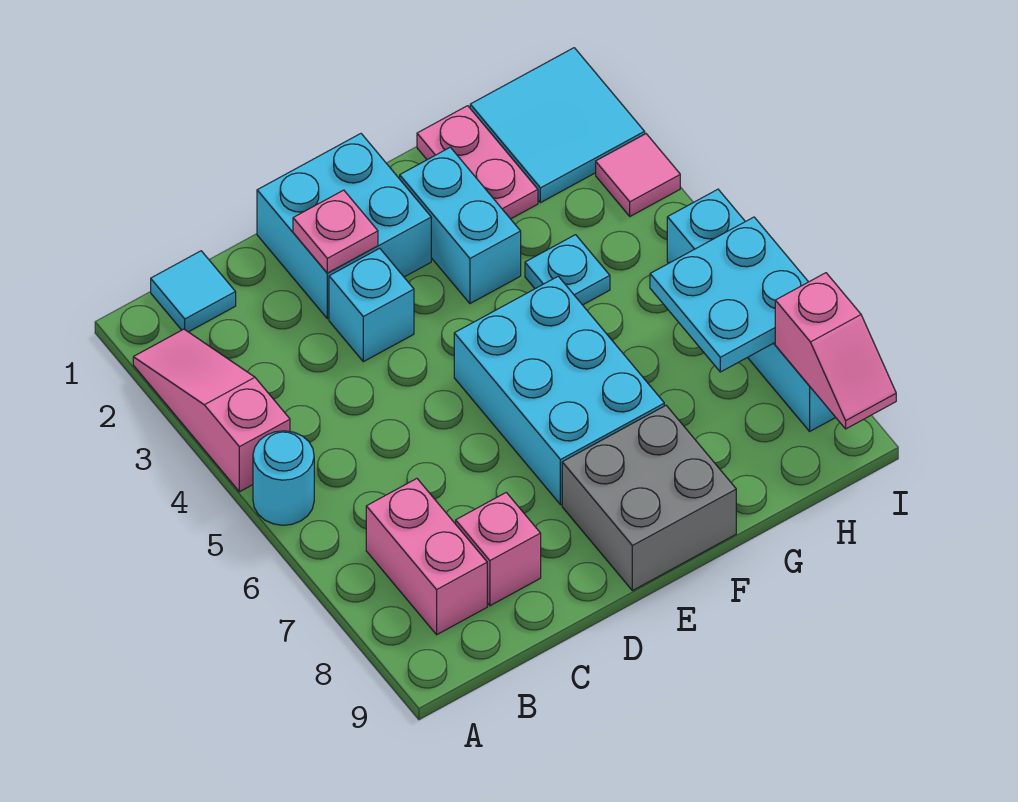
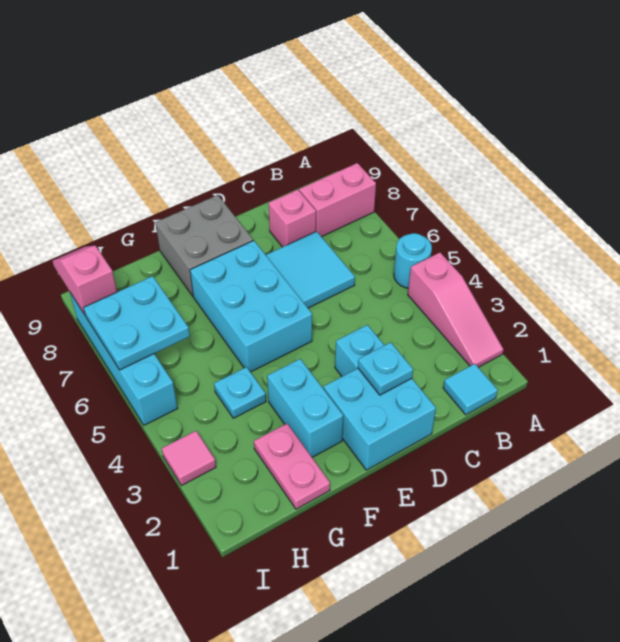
pink brick B7:B8 level 1 -> pink brick A8:B8 level 1
pink plate D2 level 2 -> cyan plate D2 level 2
cyan tile H1:I2 level 1 -> cyan tile C6:D7 level 1

